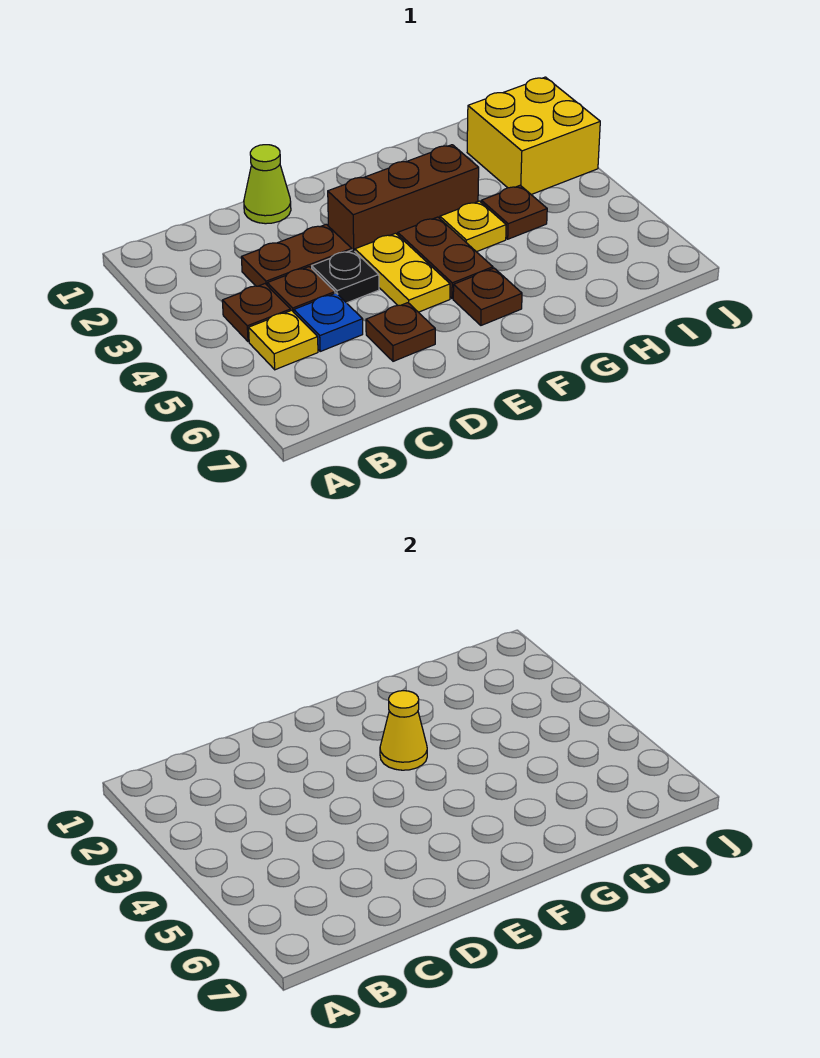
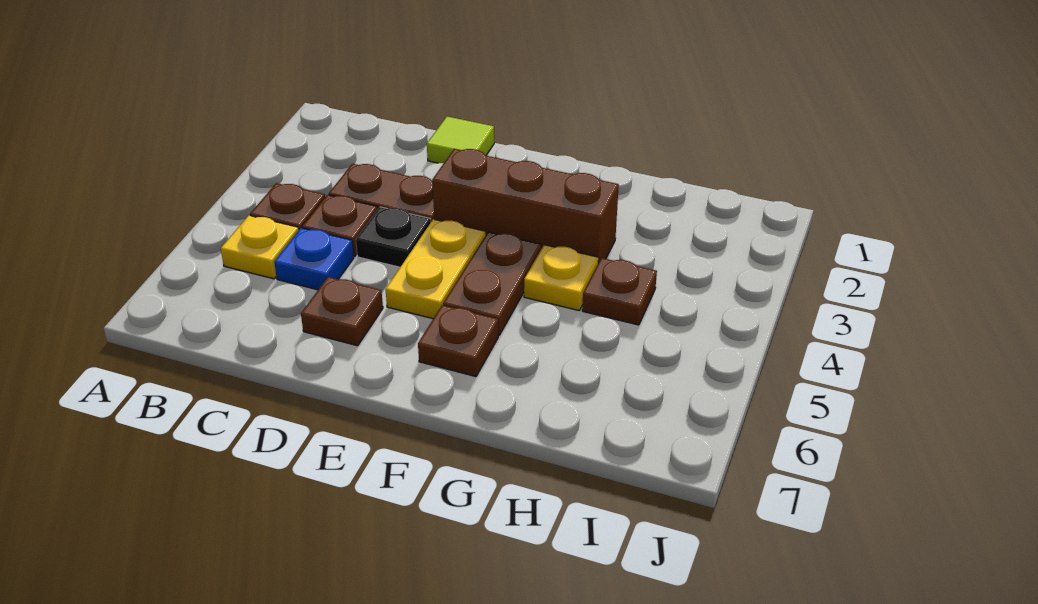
lime cone D1 level 1 -> lime tile D1 level 1
yellow cone F3 level 2 -> none
yellow brick I2:J3 level 1 -> none

